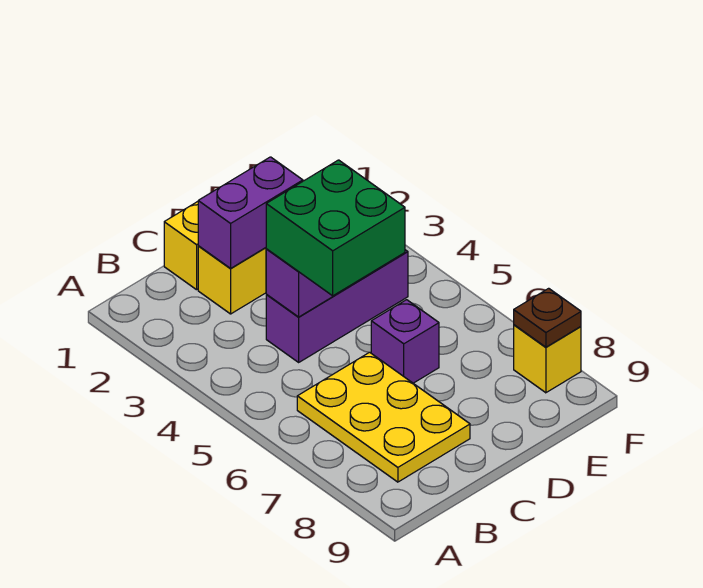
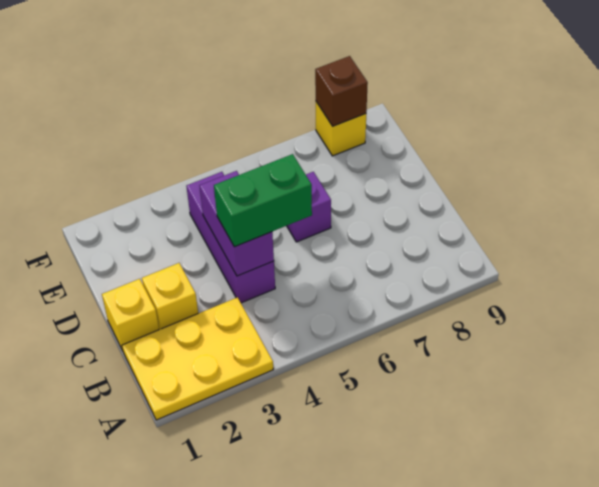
yellow plate B6:C8 level 1 -> yellow plate A1:B3 level 1
purple brick C2:D2 level 2 -> none
green brick C4:D5 level 3 -> green brick C4:C5 level 3
brown plate F8 level 2 -> brown brick F8 level 2

